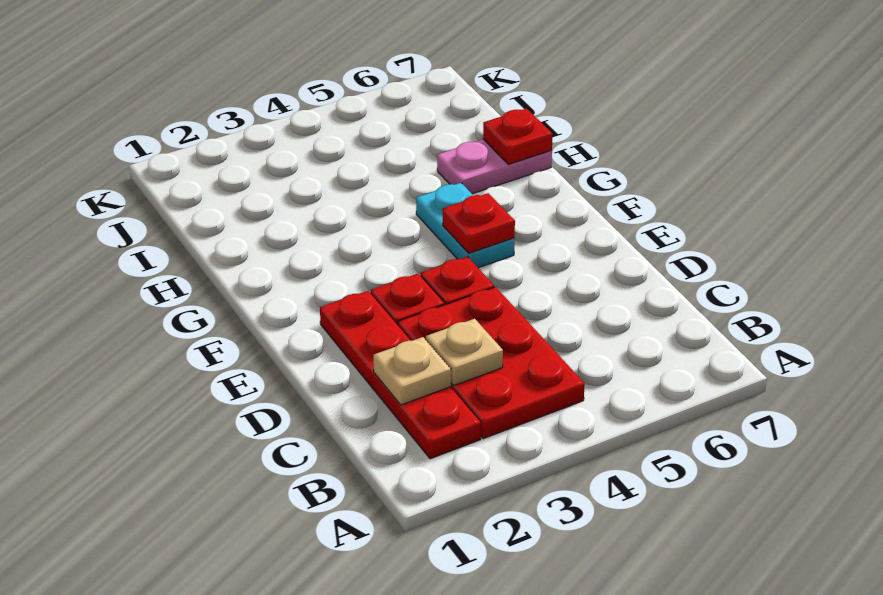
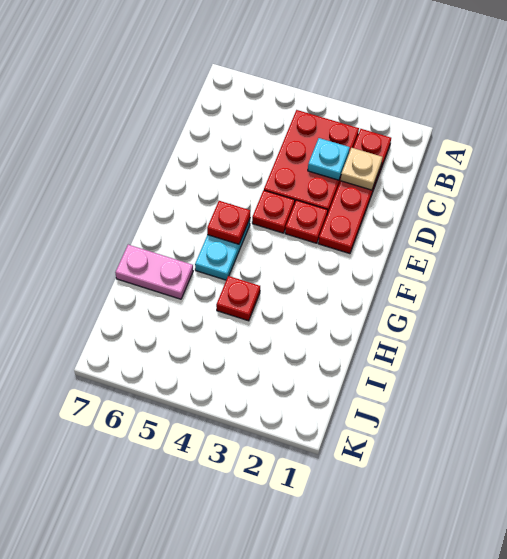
tan plate C3 level 2 -> cyan plate C3 level 2
red plate H7 level 2 -> red plate H4 level 1

